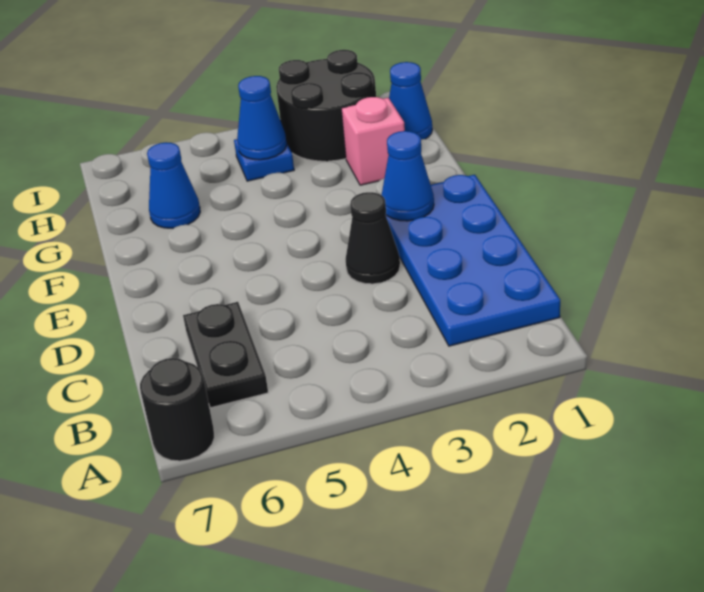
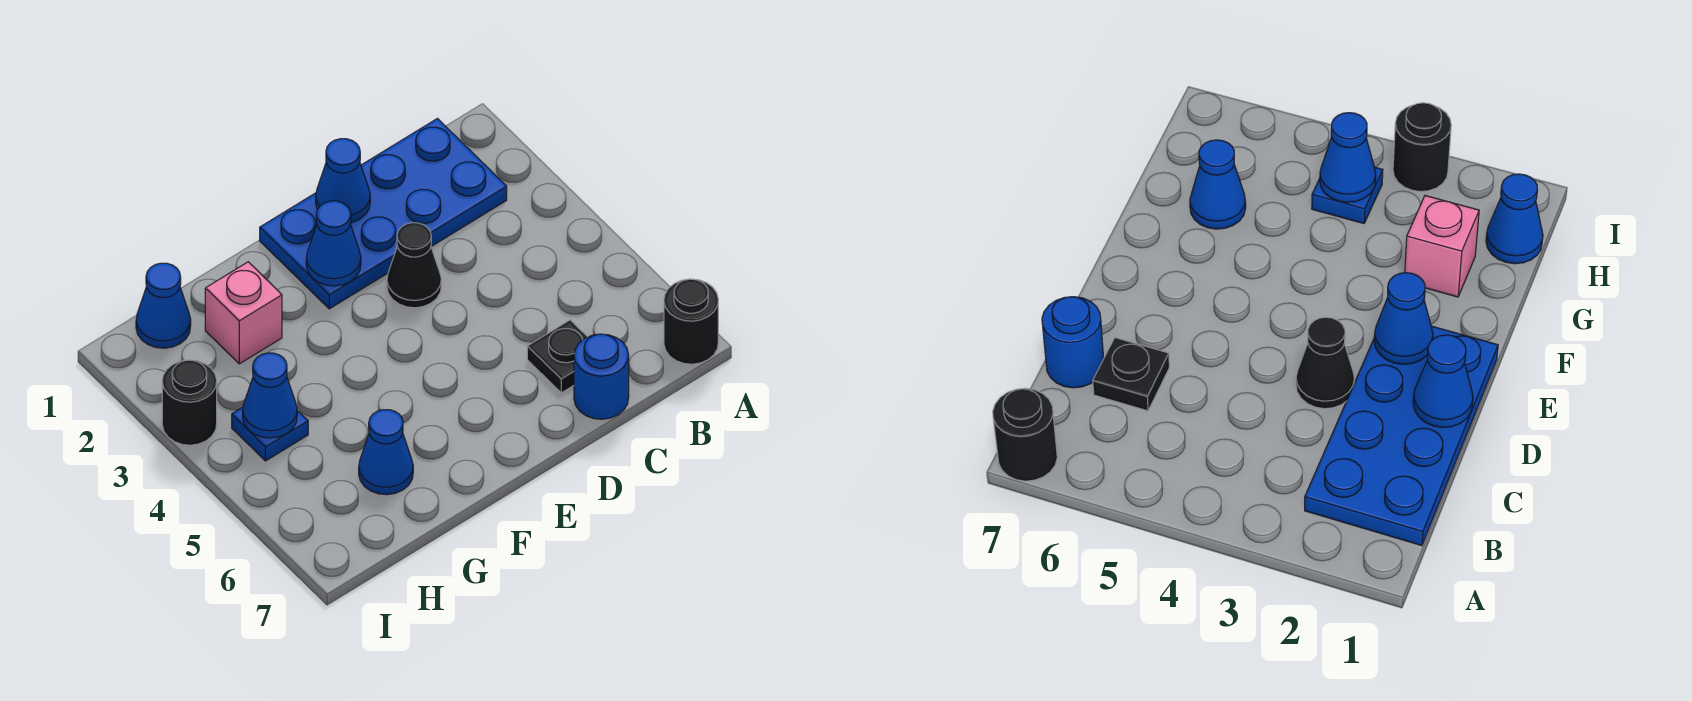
black plate B6:C6 level 1 -> black plate C6 level 1
none -> blue round brick C7 level 1
none -> blue cone D1 level 2
black round brick H2:I3 level 1 -> black round brick I3 level 1

